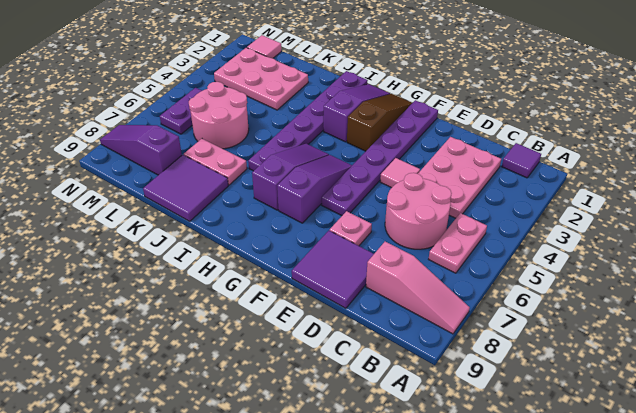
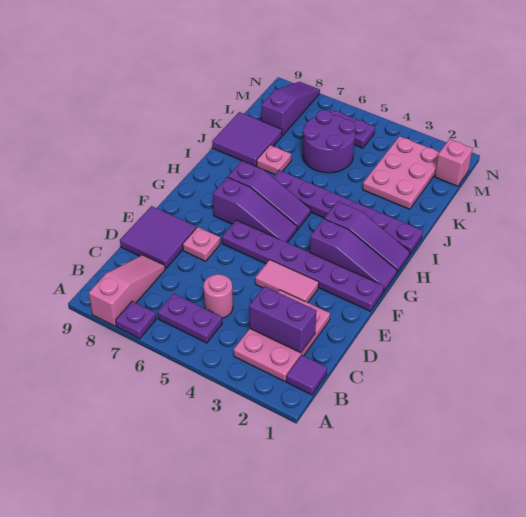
none -> purple plate A7 level 1
pink slope A8:C8 level 1 top C -> pink slope A8:C8 level 1 top A
pink plate B5:B6 level 1 -> purple plate B5:B6 level 1
pink plate C2:D4 level 1 -> pink plate B2:D3 level 1
none -> purple brick C2:C3 level 2
pink round brick C5:D6 level 1 -> pink round brick C5 level 1
pink tile E4 level 1 -> pink tile E3:E4 level 1
brown slope G1:G3 level 1 top 3 -> purple slope G1:G3 level 1 top 3
pink plate J7:K7 level 1 -> pink plate J7 level 1
pink round brick K5:L6 level 1 -> purple round brick K5:L6 level 1
pink tile M1 level 1 -> pink brick M1 level 1

